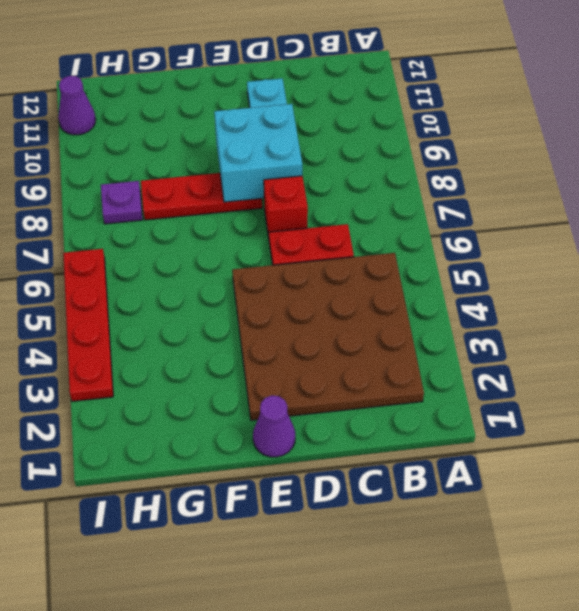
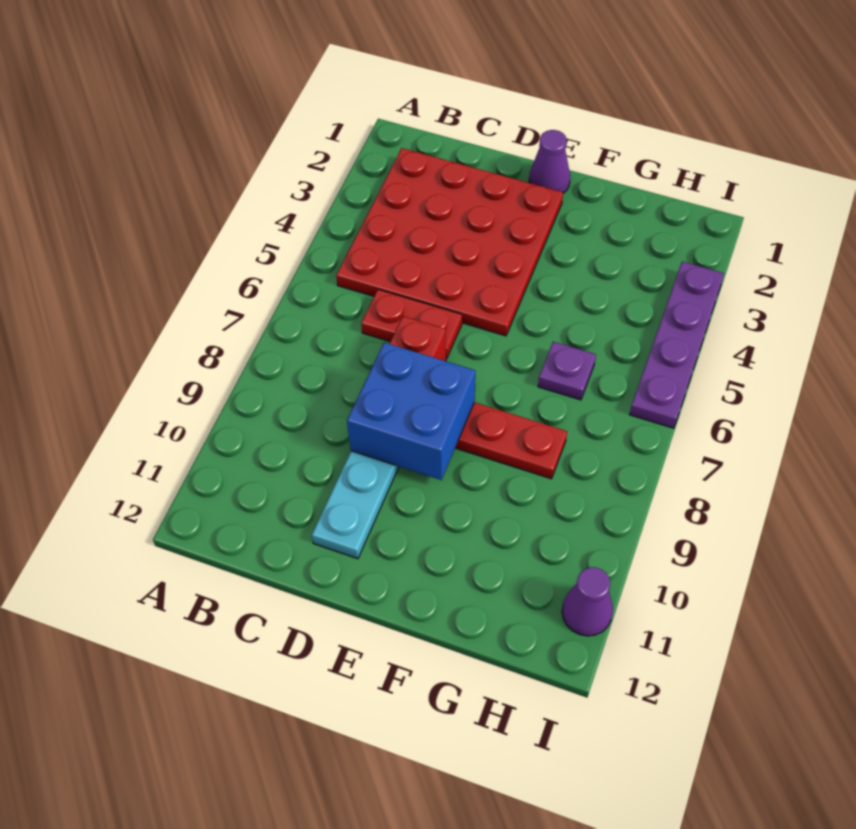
brown plate B2:E5 level 1 -> red plate B2:E5 level 1
cyan brick D8:E9 level 2 -> blue brick D8:E9 level 2
purple plate H8 level 1 -> purple plate G6 level 1
red plate I3:I6 level 1 -> purple plate I3:I6 level 1

